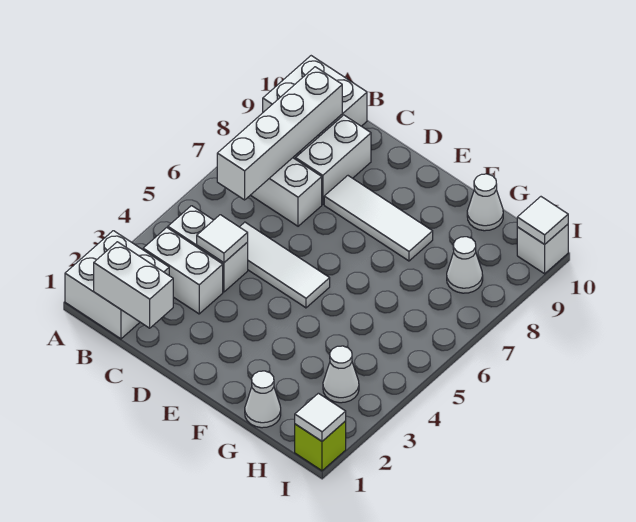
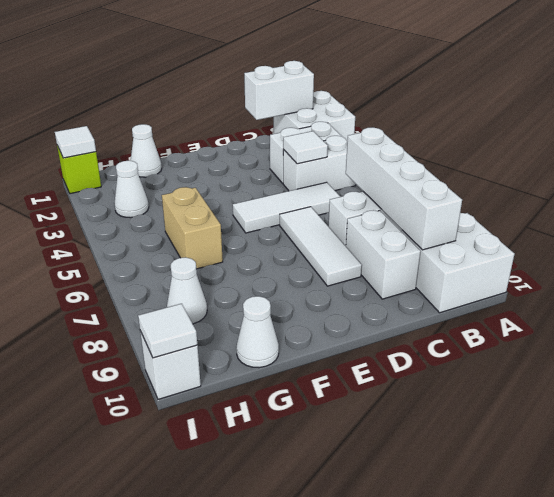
white tile D8:F8 level 1 -> white tile D6:D8 level 1
none -> tan brick G5:G6 level 1

